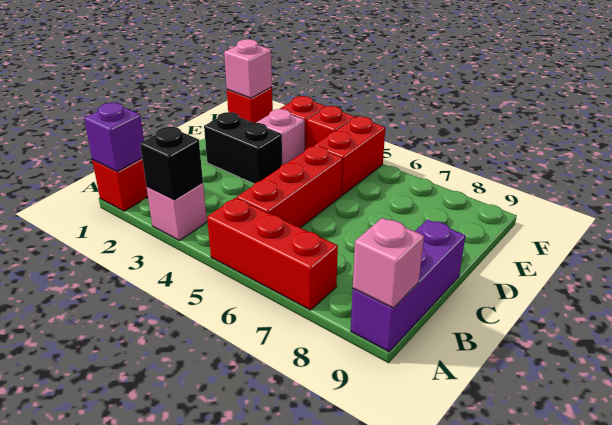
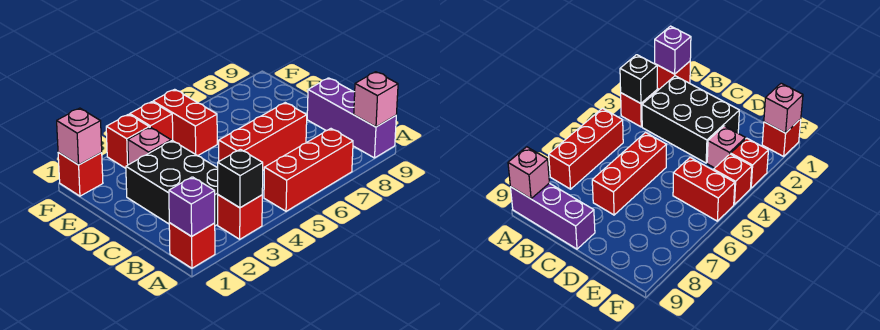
pink brick A3 level 1 -> red brick A3 level 1
red brick B5:D5 level 1 -> red brick C5:C7 level 1
black brick D2:D3 level 1 -> black brick B2:D3 level 1

